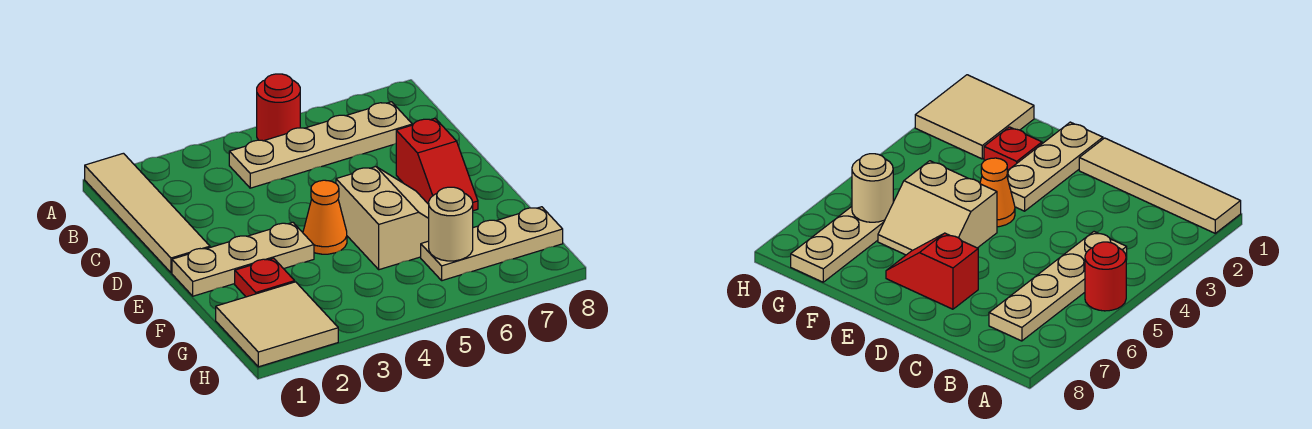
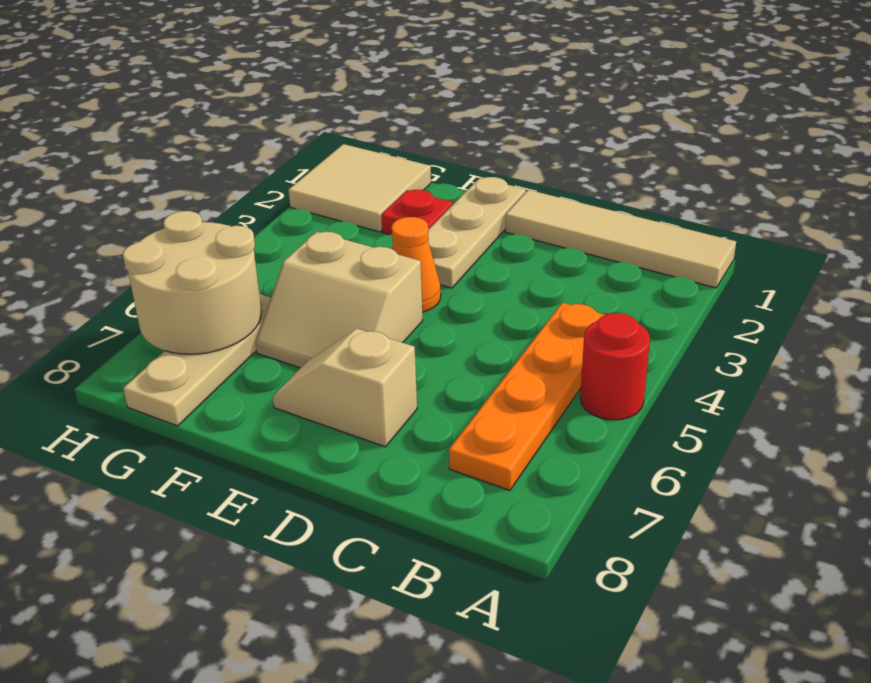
tan plate B4:B7 level 1 -> orange plate B4:B7 level 1
red slope D7:E7 level 1 top D -> tan slope D7:E7 level 1 top D
tan round brick G6 level 2 -> tan round brick G6:H7 level 2

